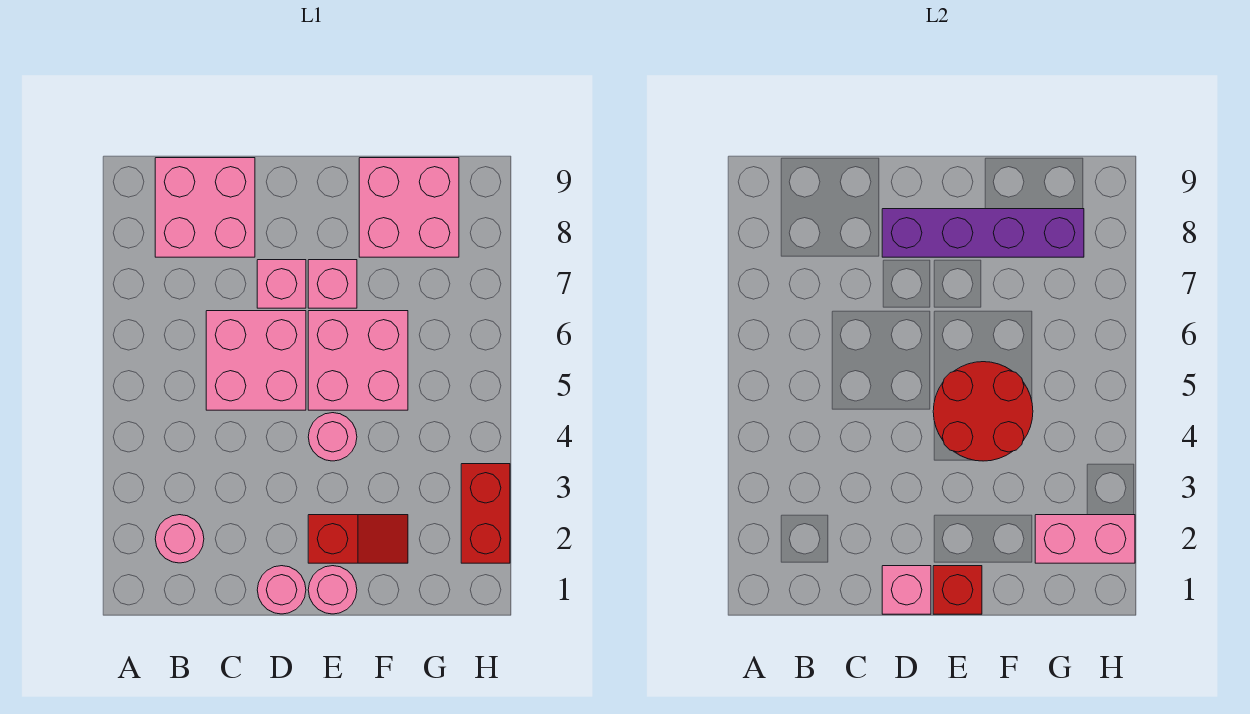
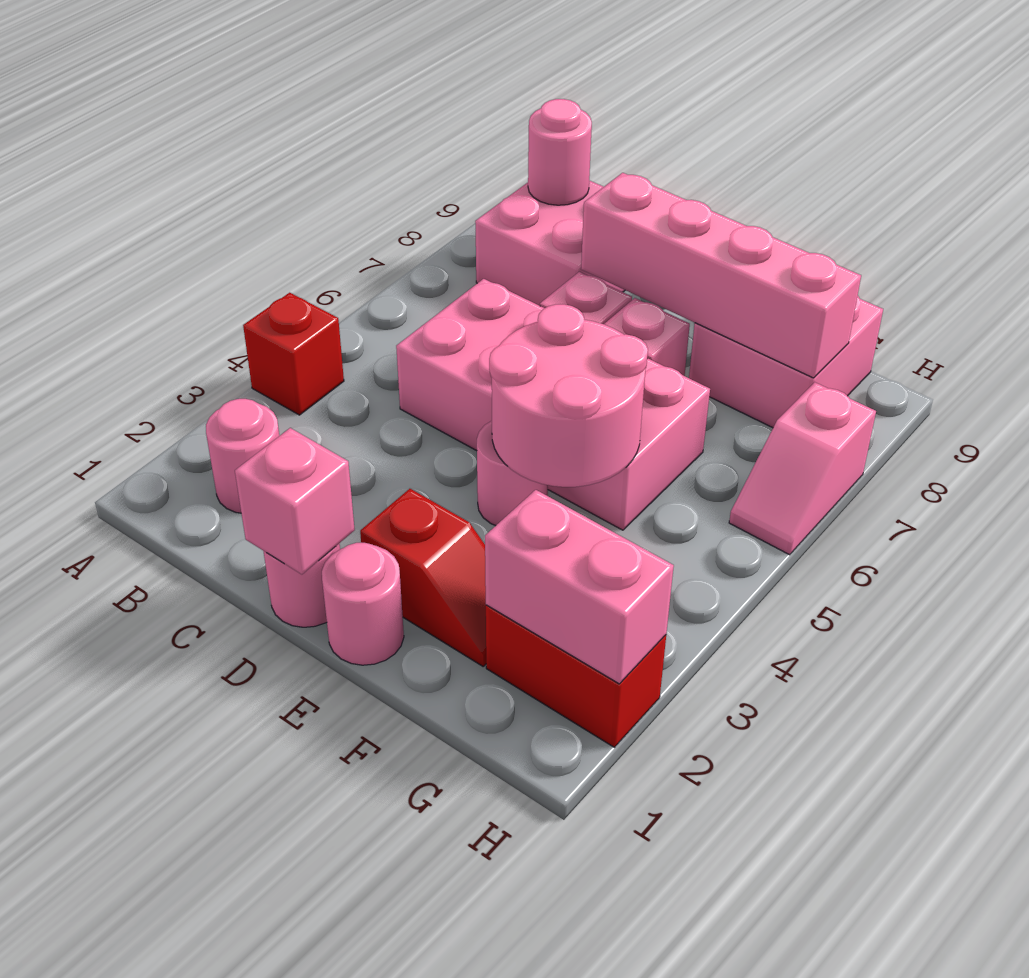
none -> pink round brick B9 level 2
purple brick D8:G8 level 2 -> pink brick D8:G8 level 2
red brick E1 level 2 -> red brick A4 level 1
red round brick E4:F5 level 2 -> pink round brick E4:F5 level 2
red brick H2:H3 level 1 -> red brick G2:H2 level 1
none -> pink slope H6:H7 level 1 top 7

